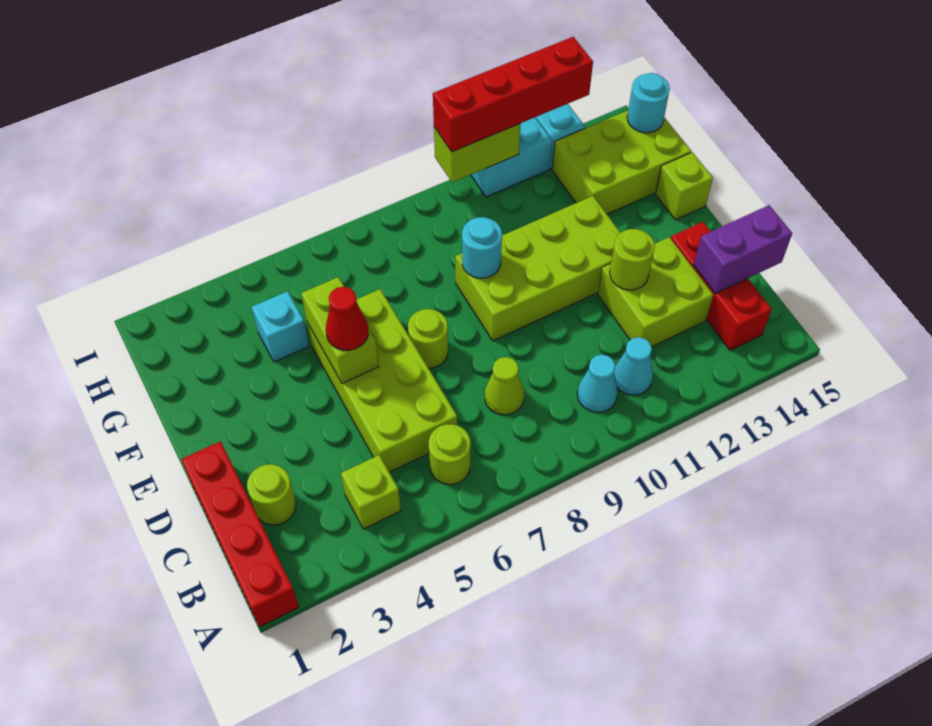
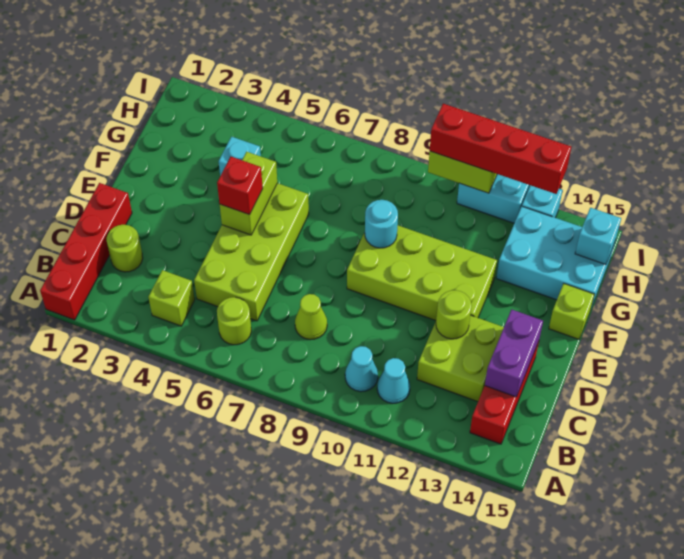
purple brick C14:C15 level 2 -> purple brick C14:D14 level 2
red cone E5 level 3 -> red brick E5 level 3
lime round brick E7 level 1 -> none
lime brick G13:H15 level 1 -> cyan brick G13:H15 level 1
cyan round brick H15 level 2 -> cyan brick H15 level 2

